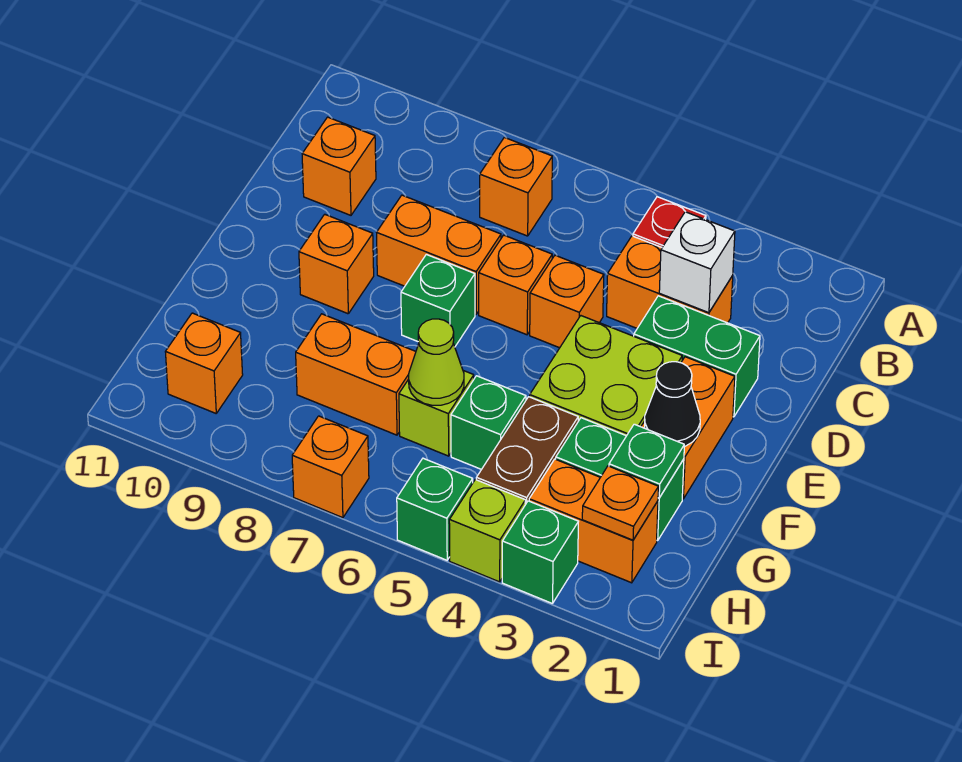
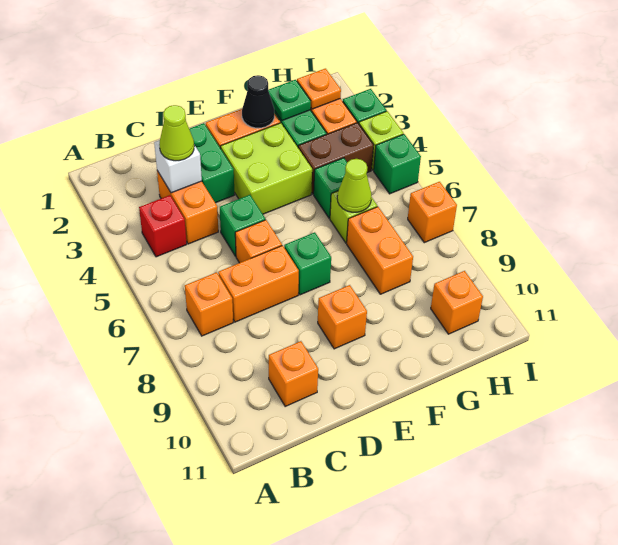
none -> lime cone C3 level 3
orange brick D5 level 1 -> green brick D5 level 1
orange brick D7:D8 level 1 -> orange brick C7:D7 level 1

